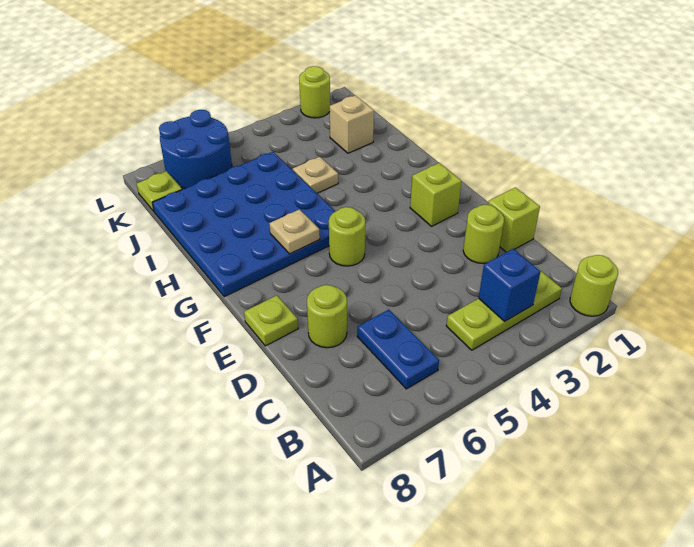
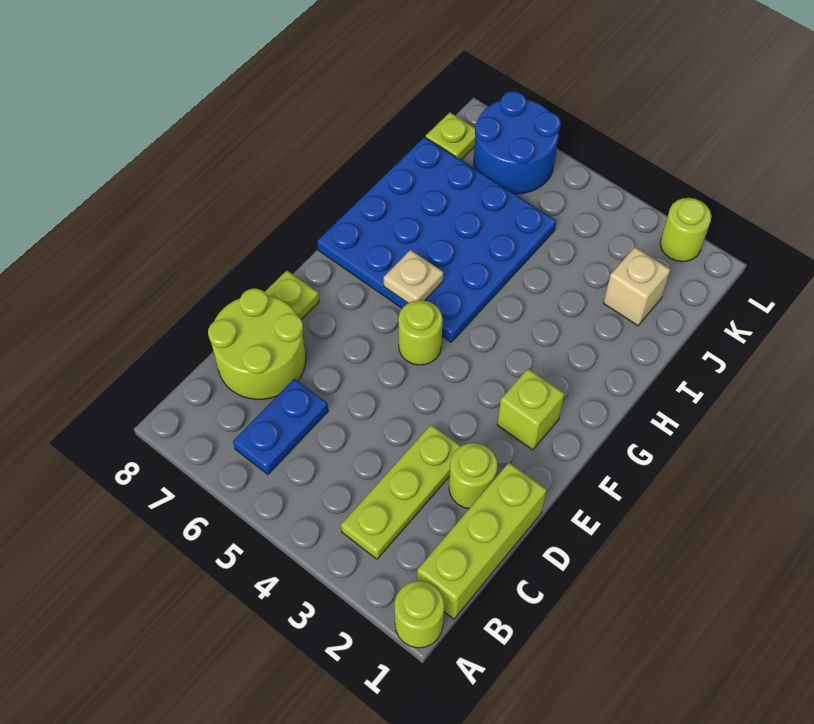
lime plate B2:B4 level 1 -> lime plate B3:D3 level 1
blue brick B3 level 2 -> none
lime brick D1 level 1 -> lime brick B1:D1 level 1
lime round brick D7 level 1 -> lime round brick C7:D8 level 1
tan plate I4 level 1 -> none

